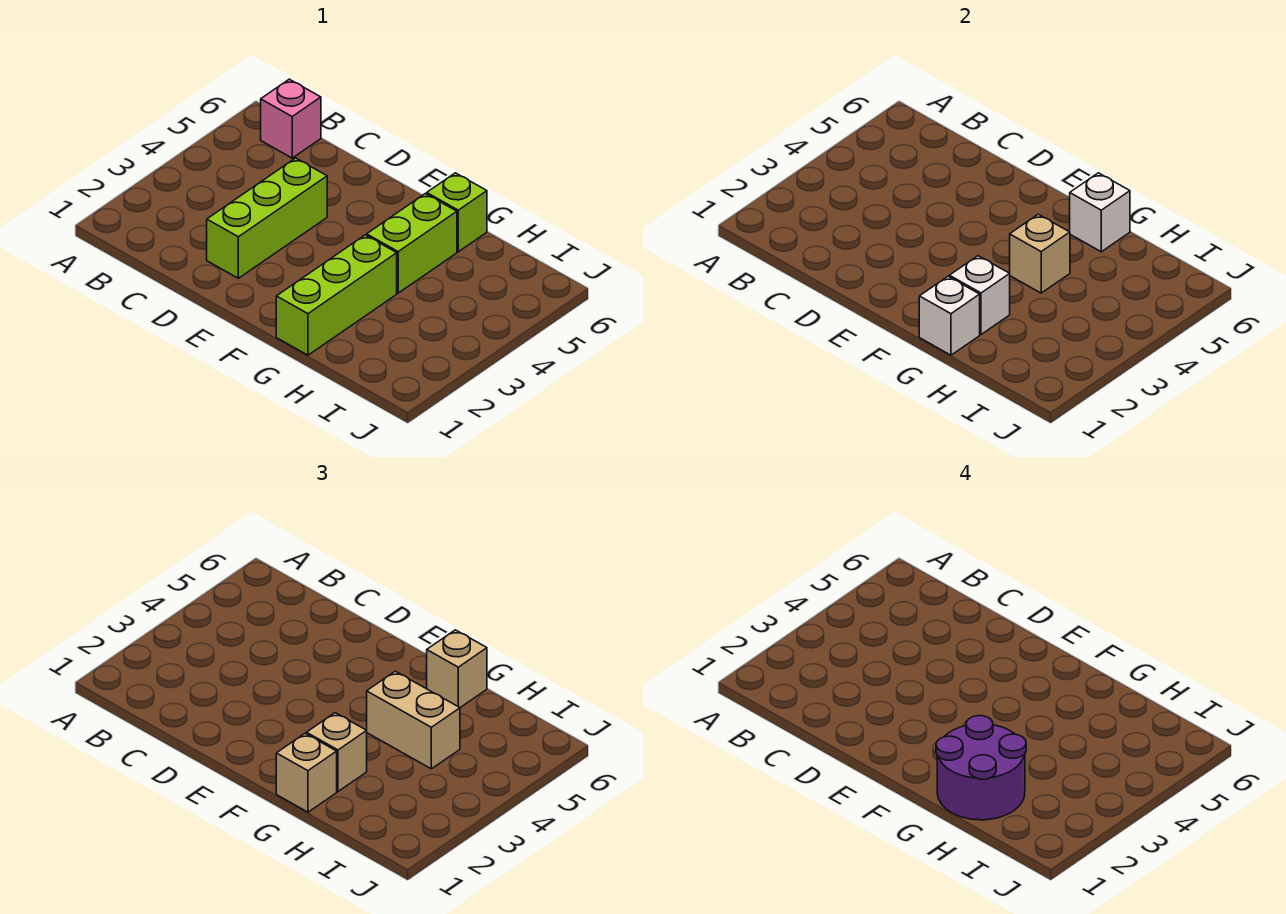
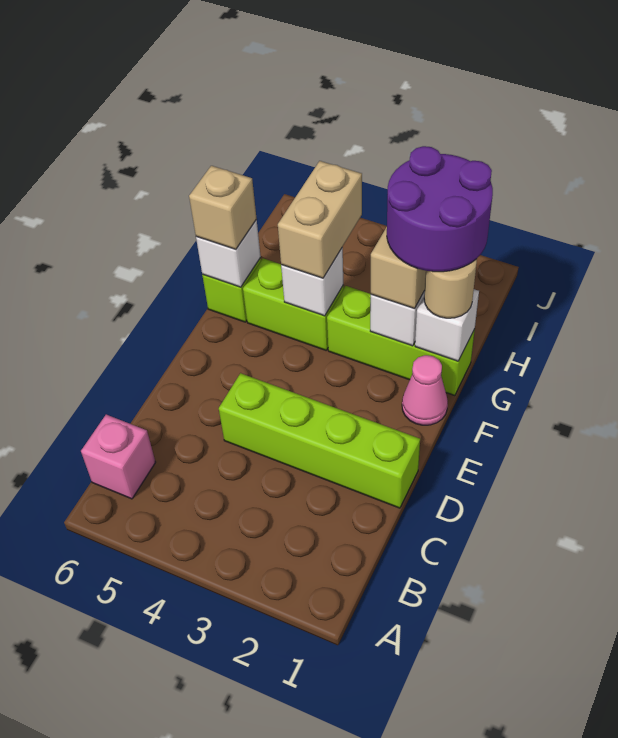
lime brick D2:D4 level 1 -> lime brick D1:D4 level 1
none -> pink cone F1 level 1
tan brick G1 level 3 -> tan round brick G1 level 3
tan brick G4 level 2 -> white brick G4 level 2

